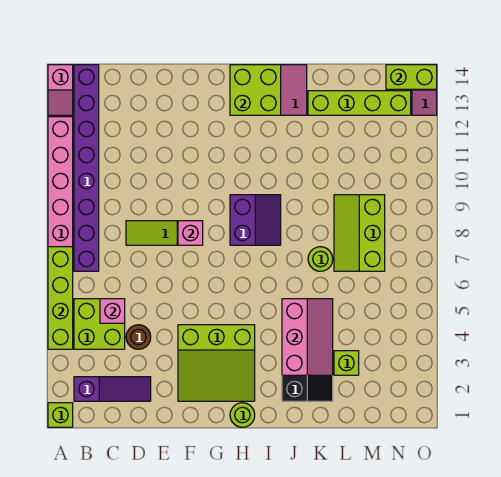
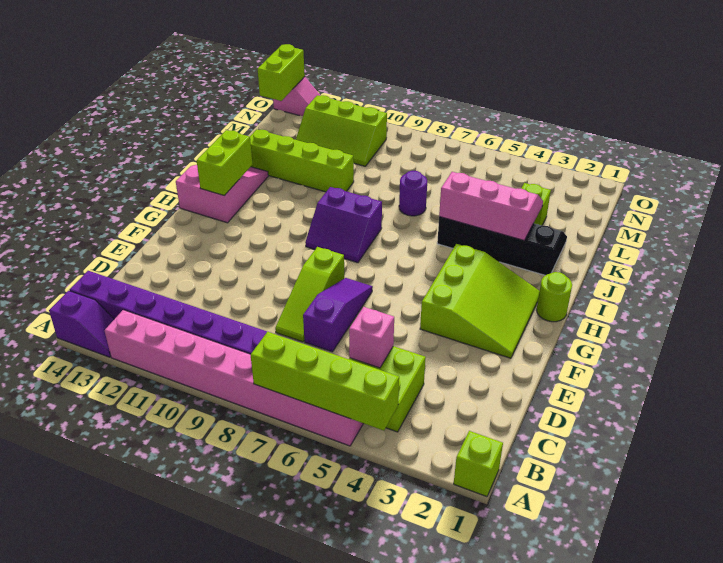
pink slope A13:A14 level 1 top 14 -> purple slope A13:A14 level 1 top 14
purple slope B2:D2 level 1 top B -> purple slope D7:F7 level 1 top D
brown round brick D4 level 1 -> none
pink brick F8 level 2 -> none
purple slope H8:I9 level 1 top H -> purple slope H8:I9 level 1 top I
lime brick H13:I14 level 2 -> lime brick H13:I13 level 2
lime round brick K7 level 1 -> purple round brick K7 level 1
lime brick K13:N13 level 1 -> lime brick K10:K13 level 1
lime slope L7:M9 level 1 top M -> lime slope M10:N12 level 1 top N

